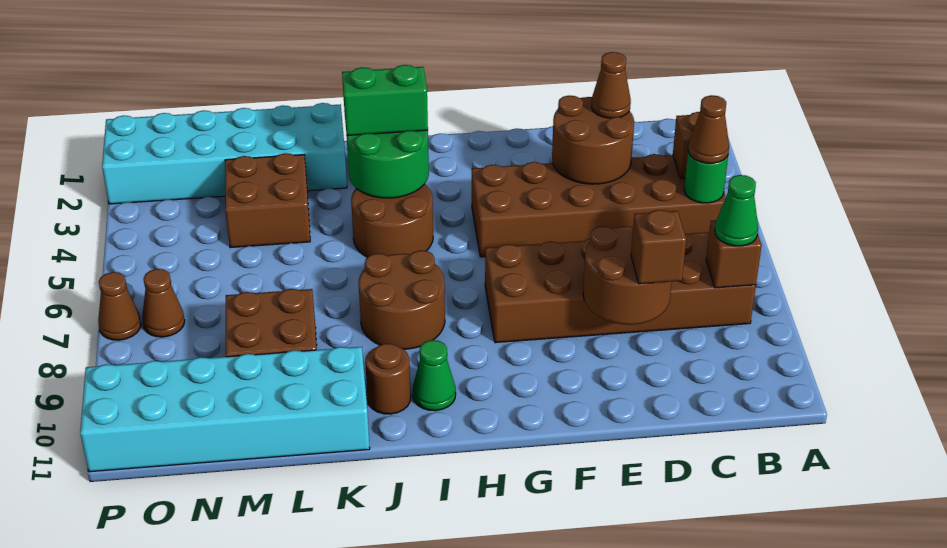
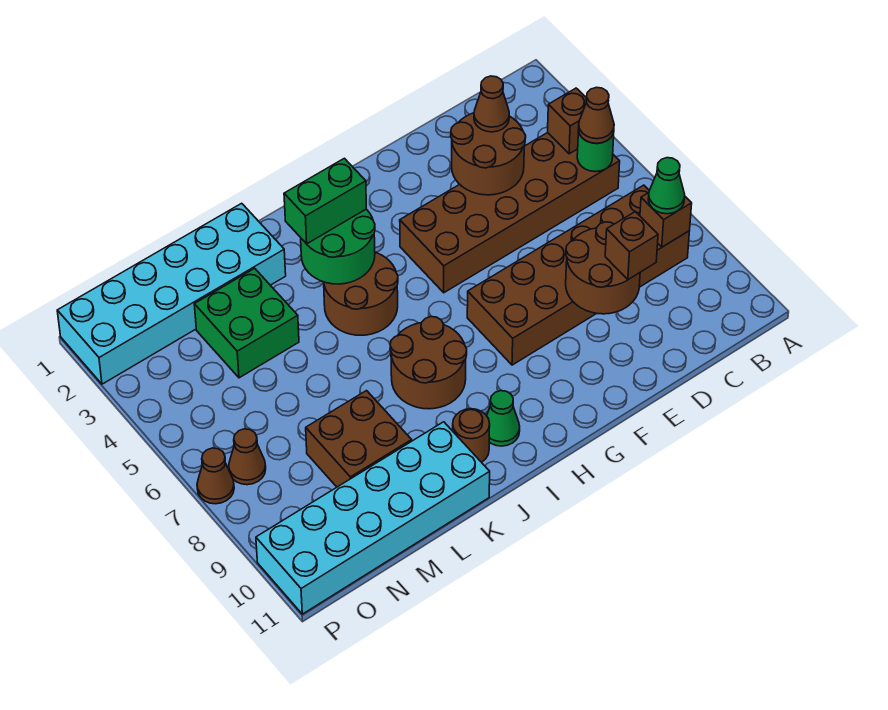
brown brick L3:M4 level 1 -> green brick L3:M4 level 1

